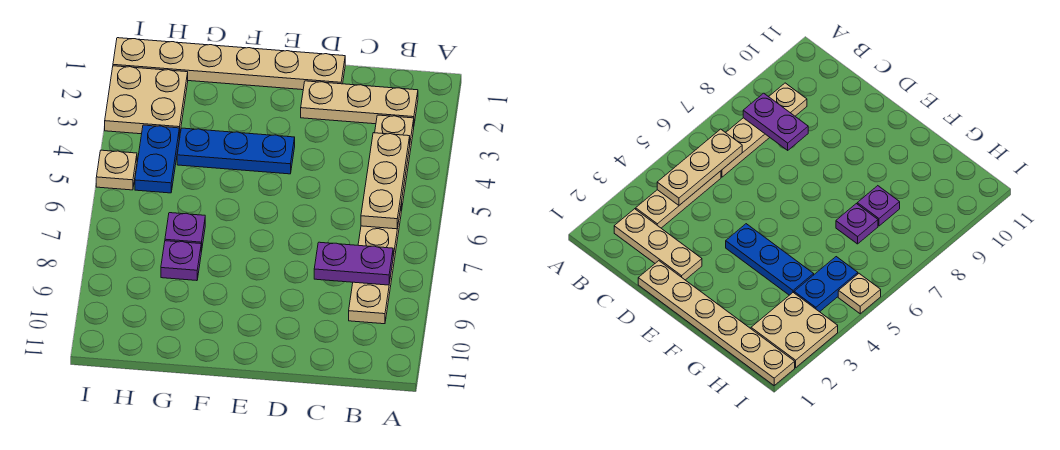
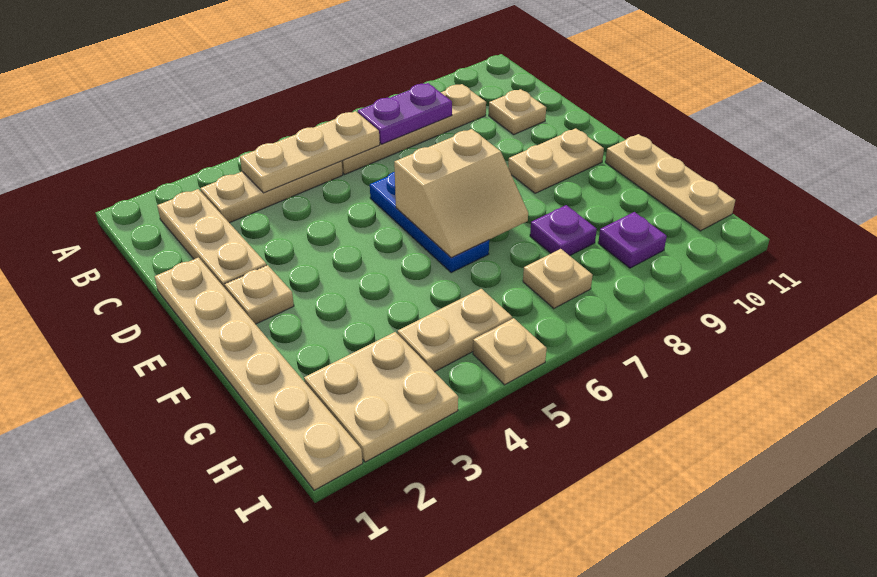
purple plate B8:C8 level 2 -> purple plate B7:B8 level 2
none -> tan plate C10 level 1
none -> tan plate E2 level 1
blue plate E4:G4 level 1 -> blue plate D6:F6 level 1
none -> tan slope E6:F7 level 2 top E
none -> tan plate E9:E10 level 1
none -> tan plate F11:H11 level 1
purple plate G7 level 1 -> purple plate H9 level 1
blue plate H4:H5 level 1 -> tan plate H4:H5 level 1
none -> tan plate H7 level 1

